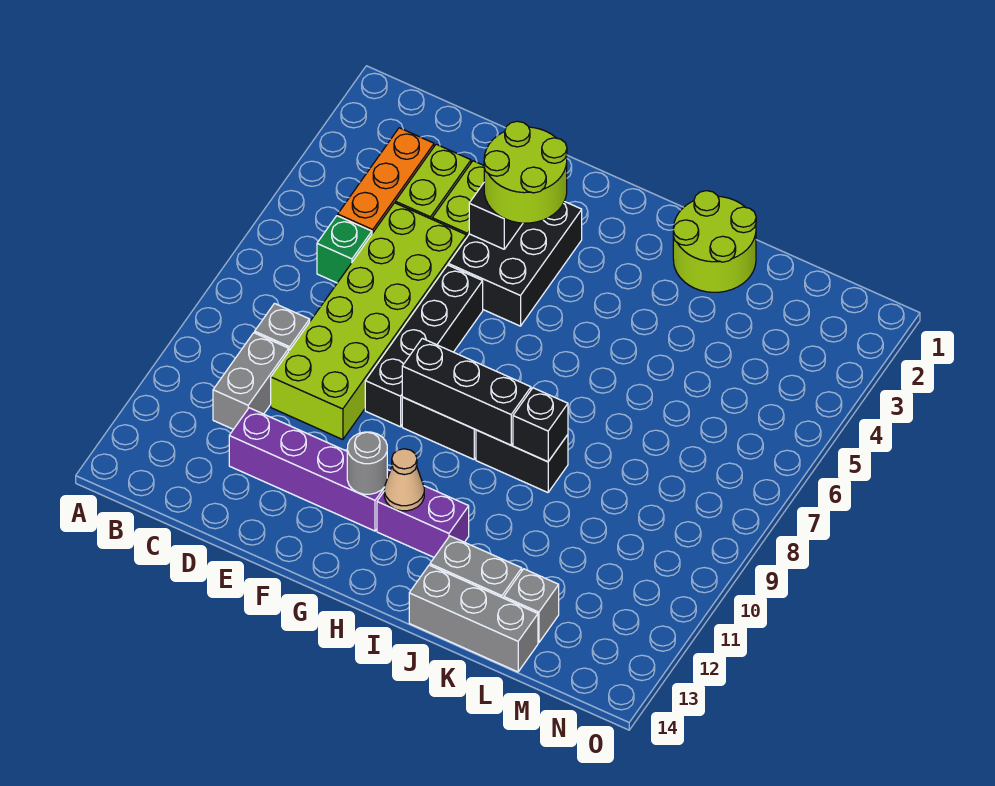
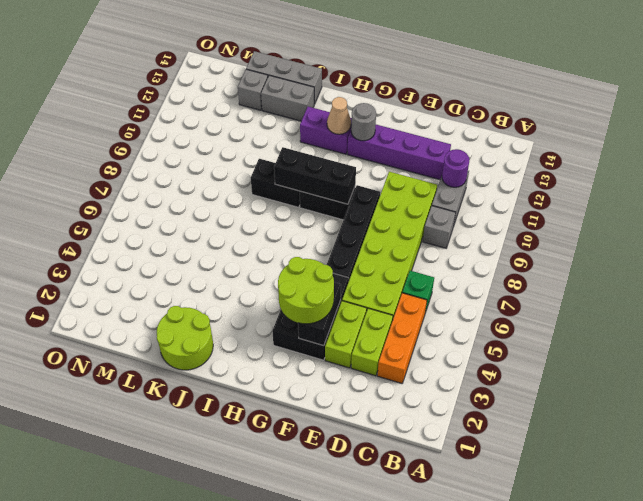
none -> purple round brick C11 level 2
black brick J9 level 2 -> none

